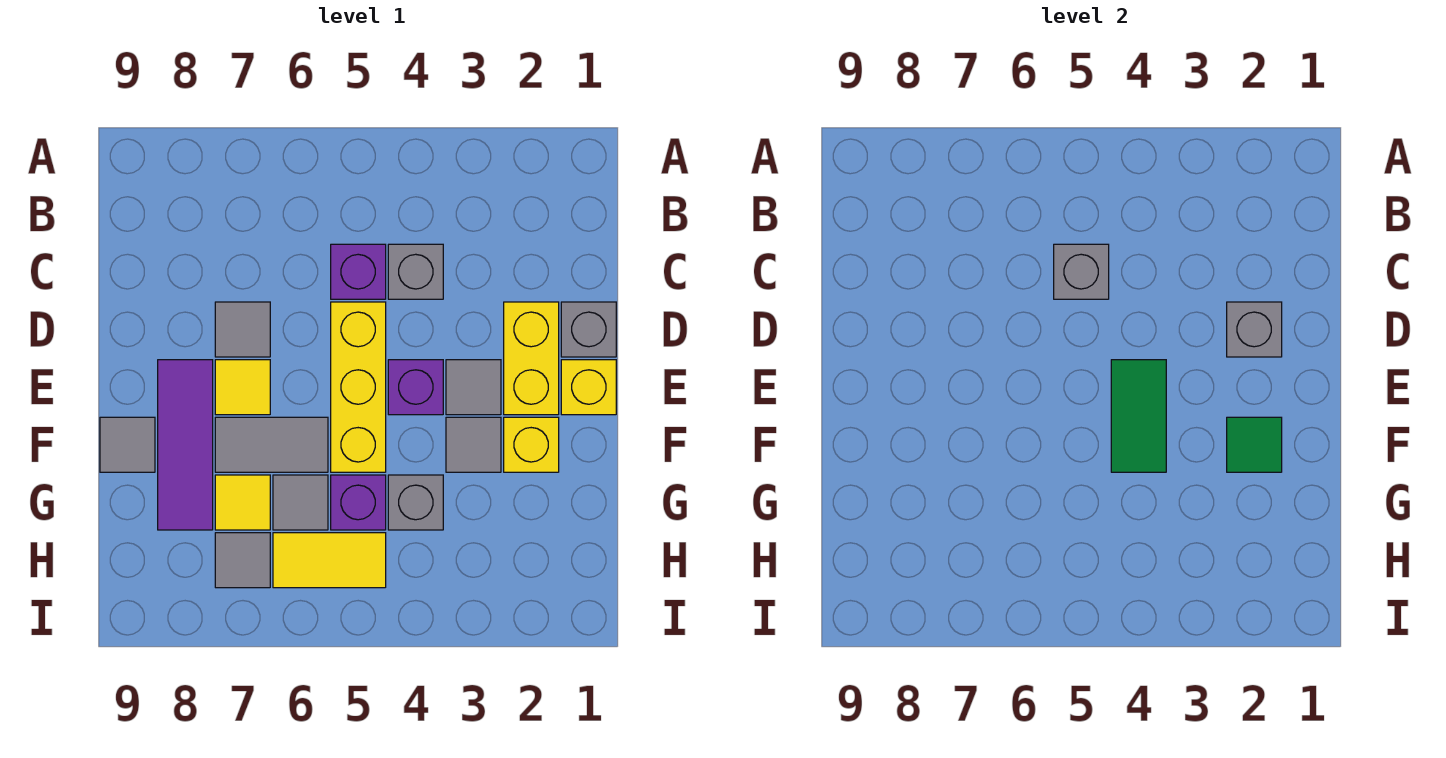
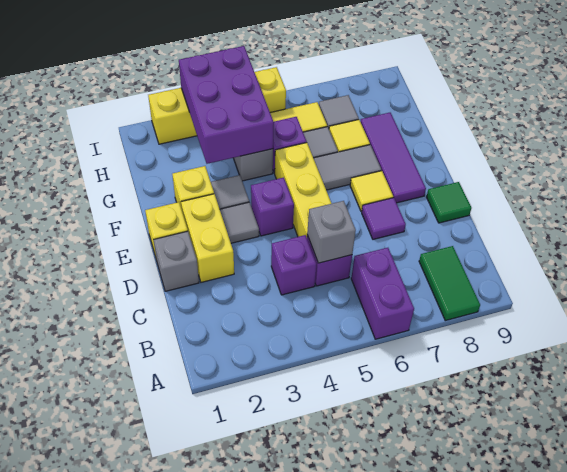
none -> purple brick A6:B6 level 1
grey brick C4 level 1 -> purple brick C4 level 1
grey brick D2 level 2 -> none
grey tile D7 level 1 -> purple tile D7 level 1
green tile E4:F4 level 2 -> green tile A8:B8 level 1
green tile F2 level 2 -> green tile D9 level 1
grey tile F9 level 1 -> none
none -> purple brick G3:I4 level 2
none -> yellow brick I2:I5 level 1

